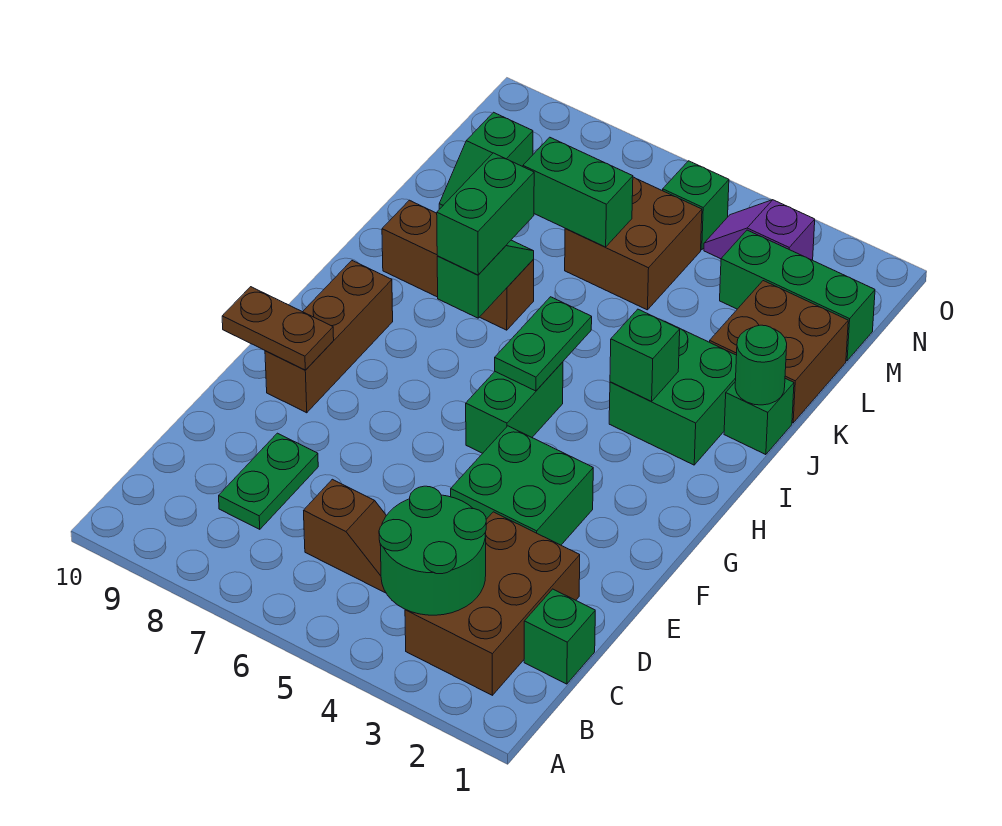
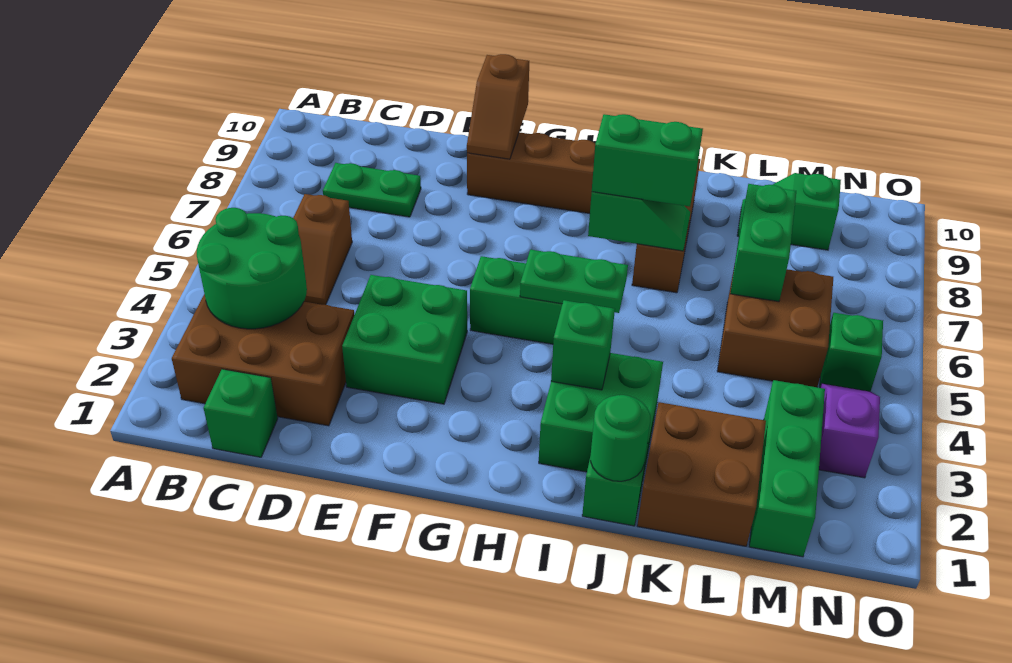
brown plate F9:F10 level 2 -> brown slope F9:F10 level 2 top 10

